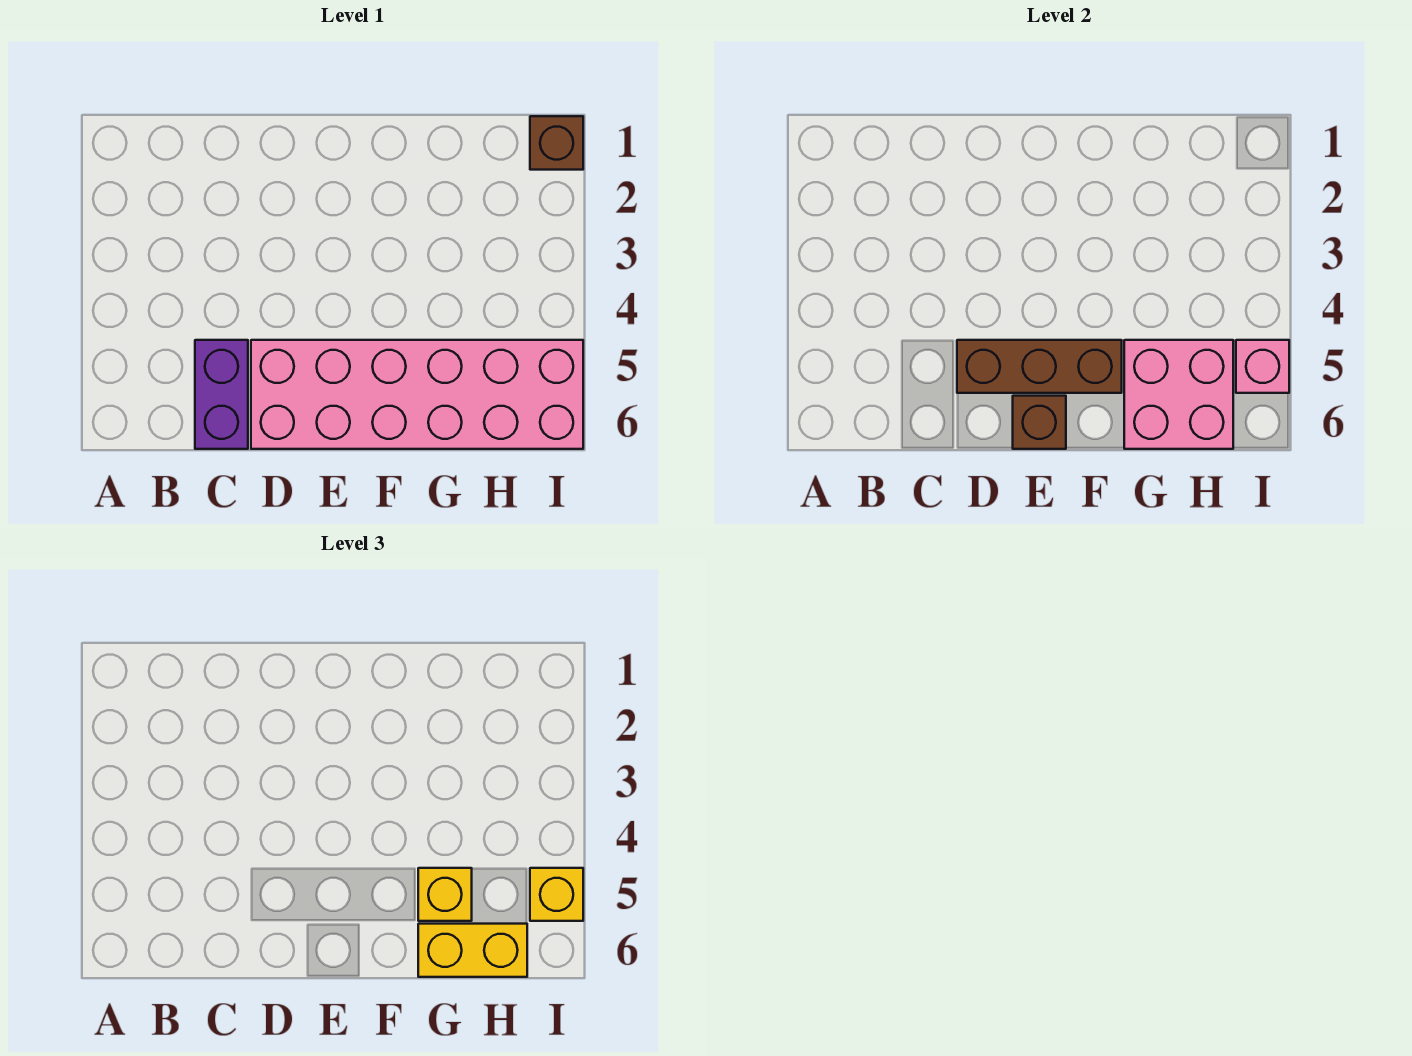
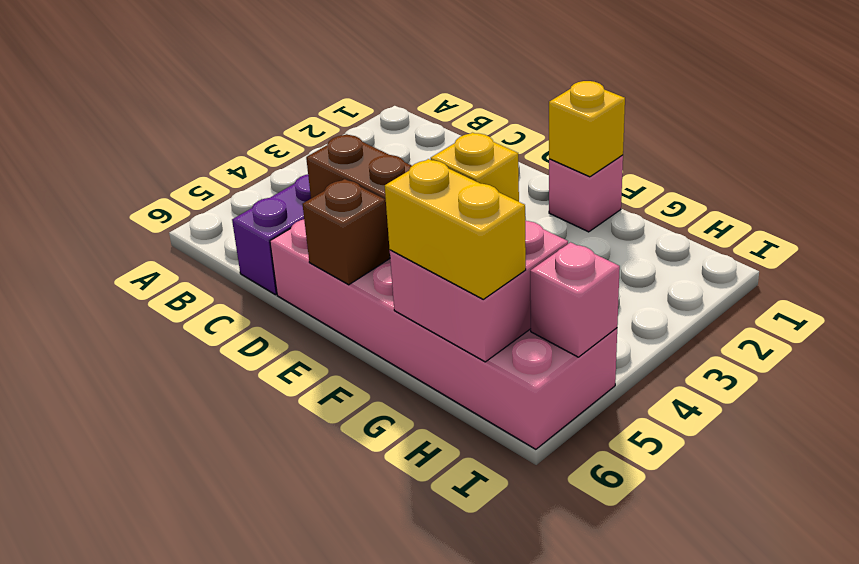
none -> pink brick F1 level 1
brown brick I1 level 1 -> none
yellow brick I5 level 3 -> yellow brick F1 level 2

